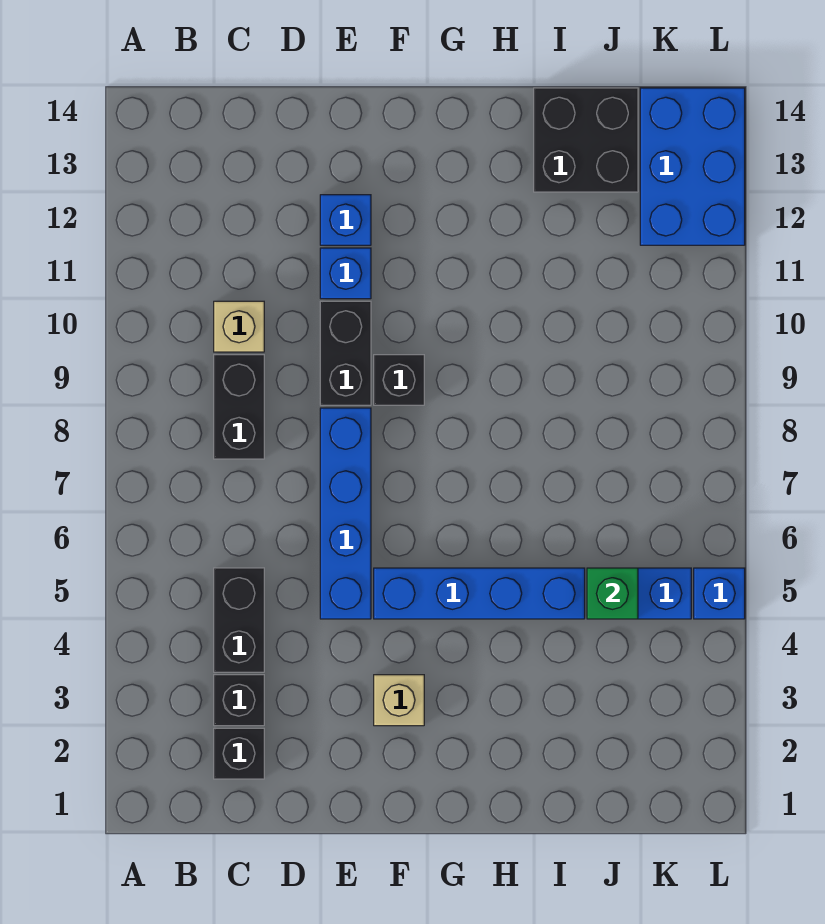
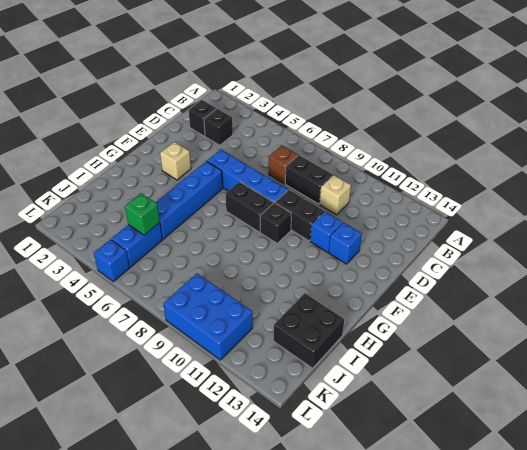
black brick C4:C5 level 1 -> black brick F7:F8 level 1
none -> brown brick C7 level 1
blue brick K12:L14 level 1 -> blue brick K9:L11 level 1

